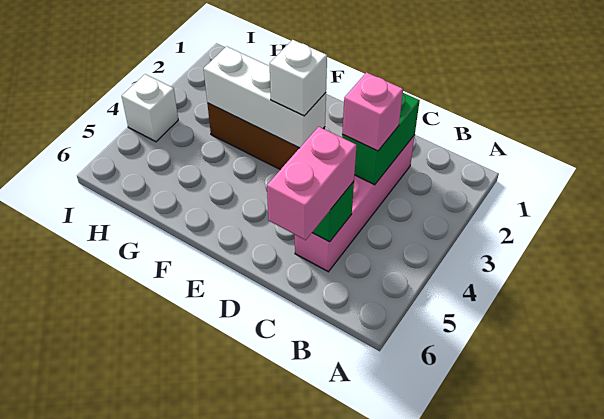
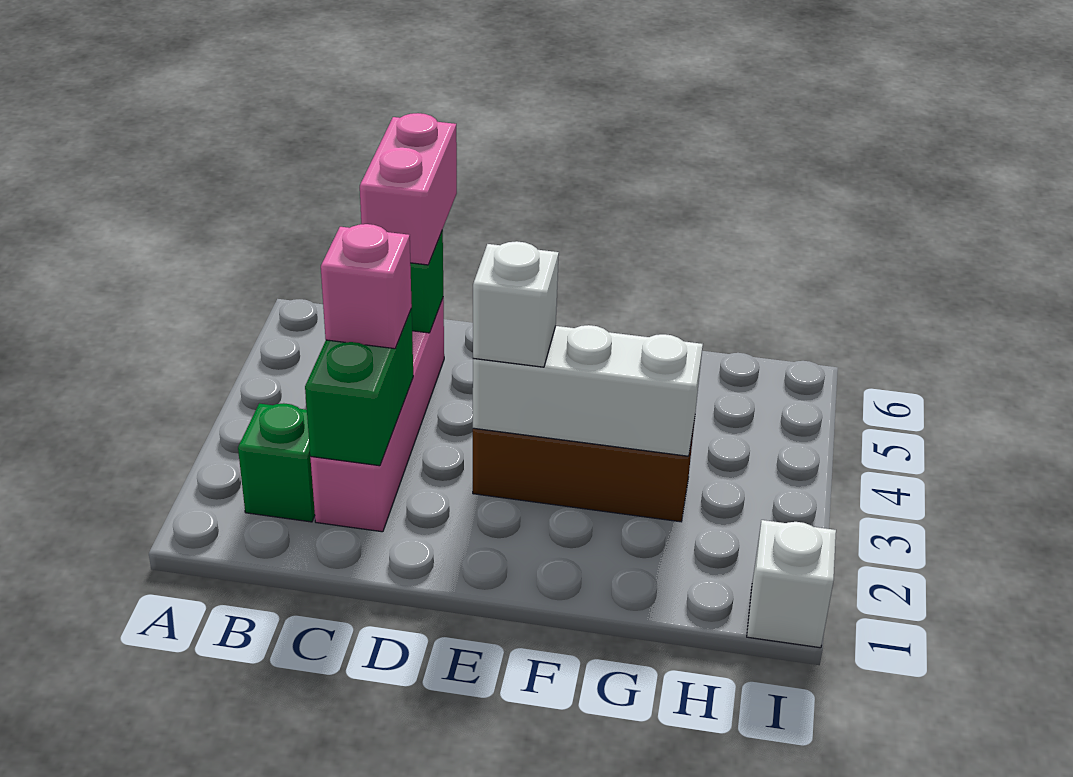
none -> green brick B2 level 1
white brick I4 level 1 -> white brick I1 level 1

